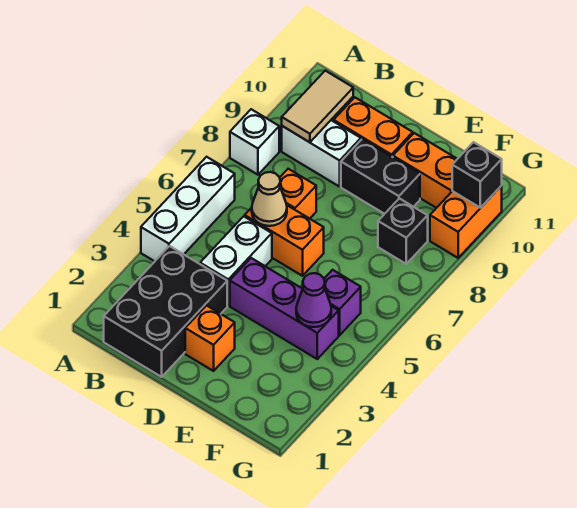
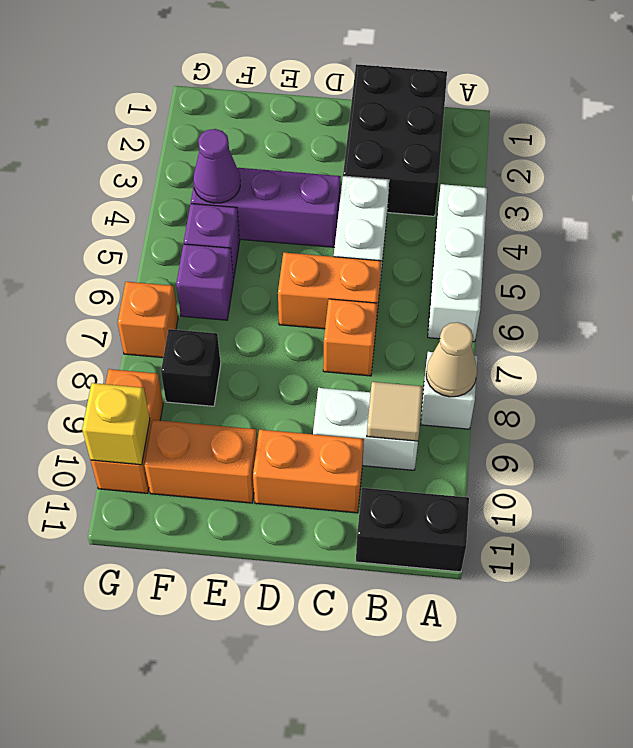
tan tile B9:B10 level 2 -> tan tile B9 level 2
tan cone C6 level 2 -> tan cone A8 level 2
orange brick D2 level 1 -> orange brick G7 level 1
black brick D9:E9 level 1 -> black brick A11:B11 level 1
none -> purple brick F6 level 1
black brick G10 level 2 -> yellow brick G10 level 2

